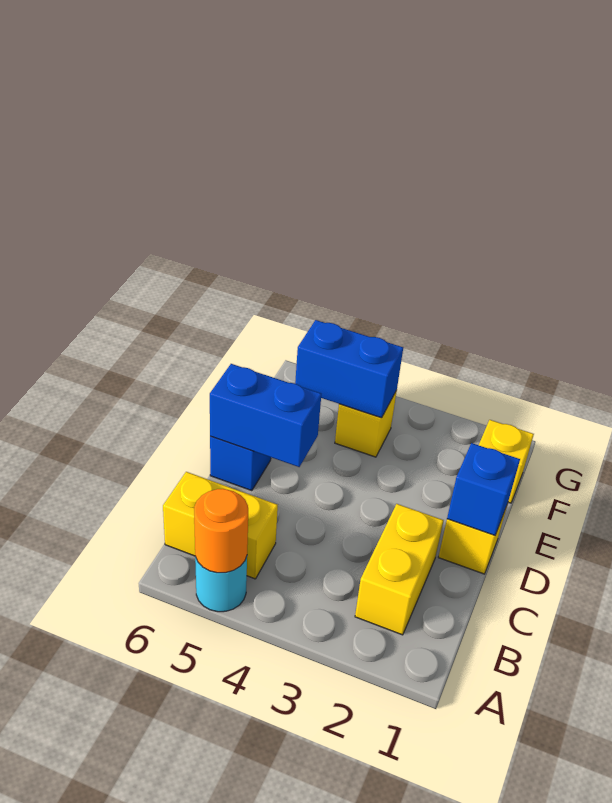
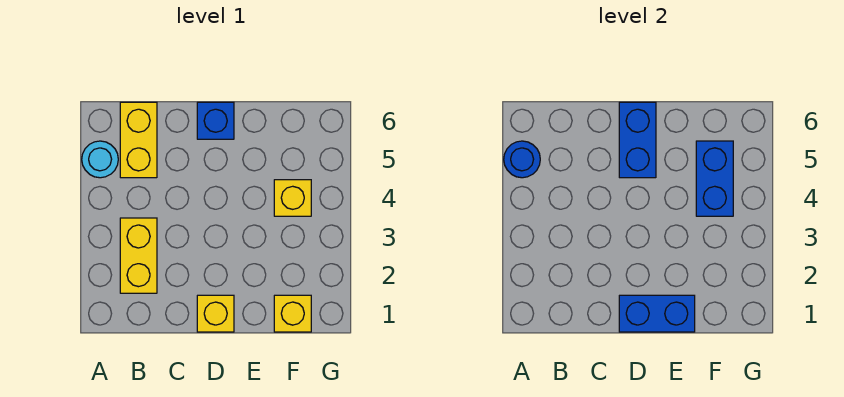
orange round brick A5 level 2 -> blue round brick A5 level 2
yellow brick B2:C2 level 1 -> yellow brick B2:B3 level 1
blue brick D1 level 2 -> blue brick D1:E1 level 2

